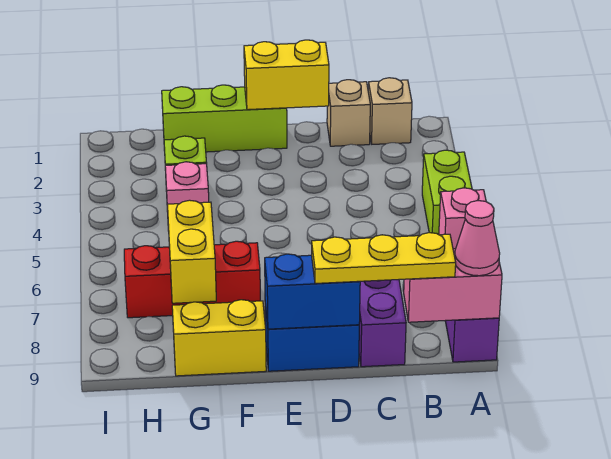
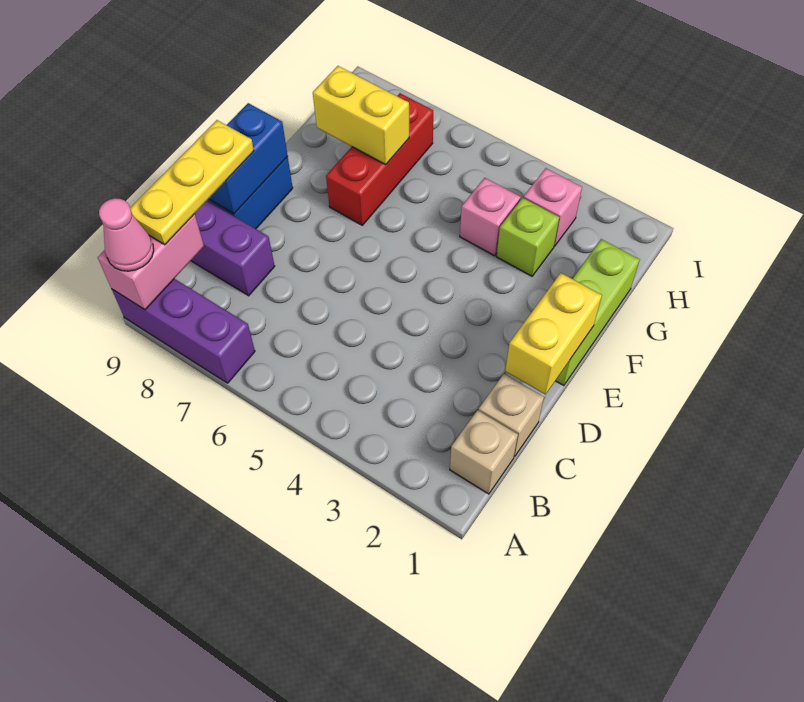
lime brick A4:A5 level 1 -> none
pink brick A7 level 2 -> pink brick H3 level 1
yellow brick F9:G9 level 1 -> none

